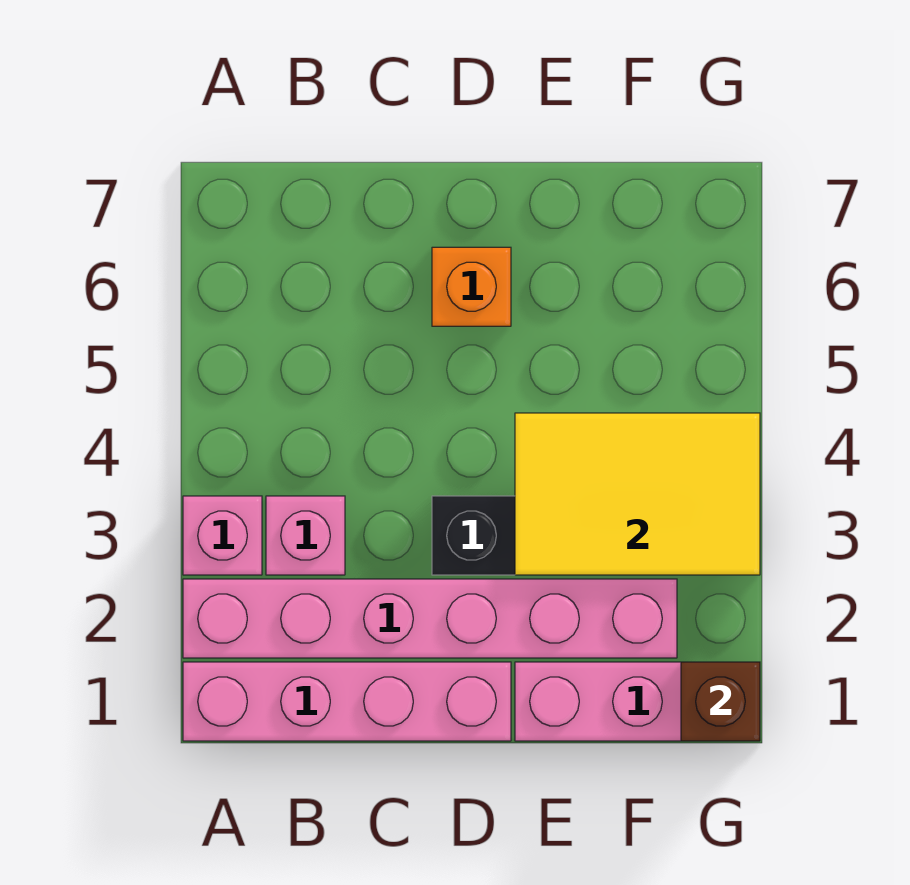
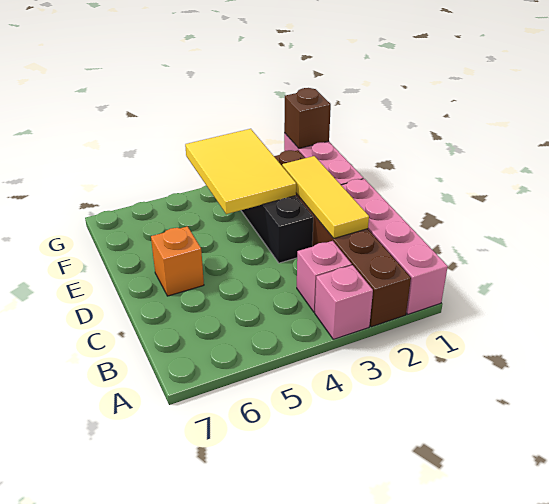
pink brick A2:F2 level 1 -> brown brick A2:F2 level 1
none -> yellow tile C2:E2 level 2

